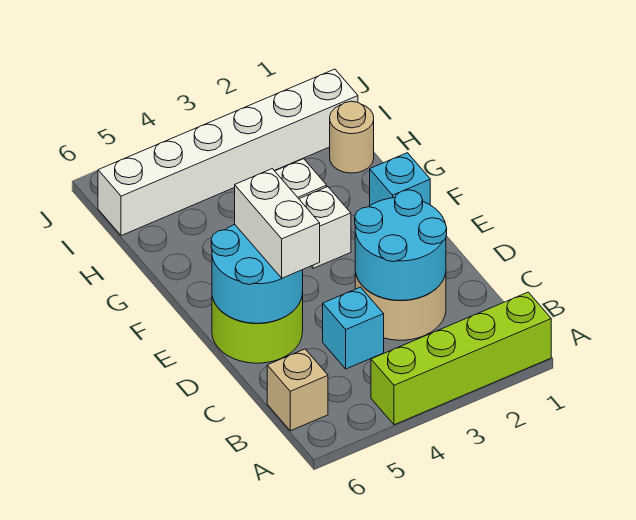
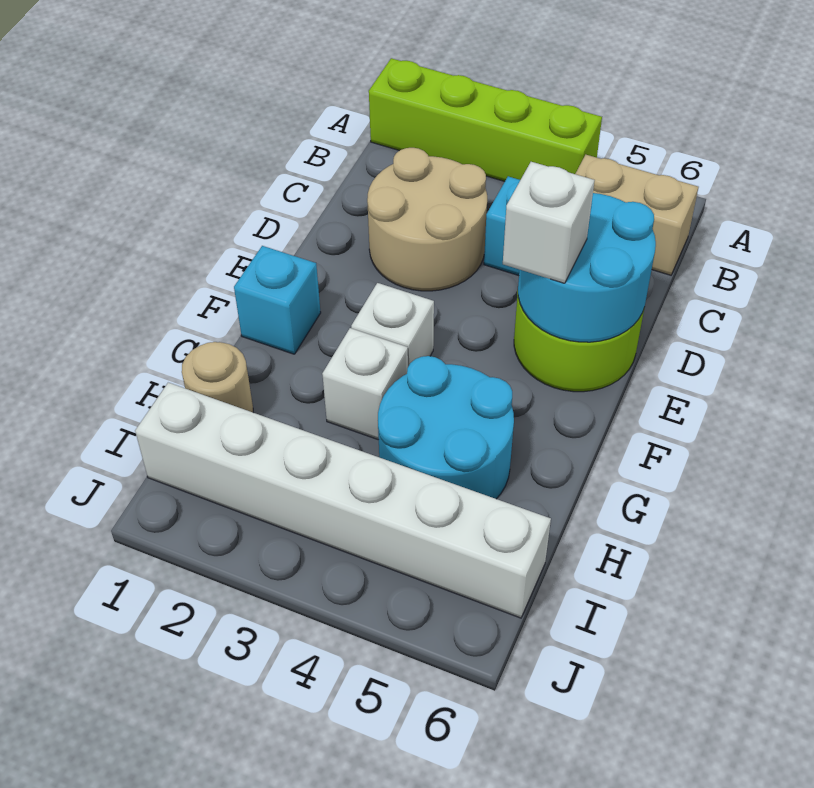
tan brick B6 level 1 -> tan brick B5:B6 level 1
cyan round brick C2:D3 level 2 -> cyan round brick G4:H5 level 1
white brick D5:E5 level 3 -> white brick E5 level 3

